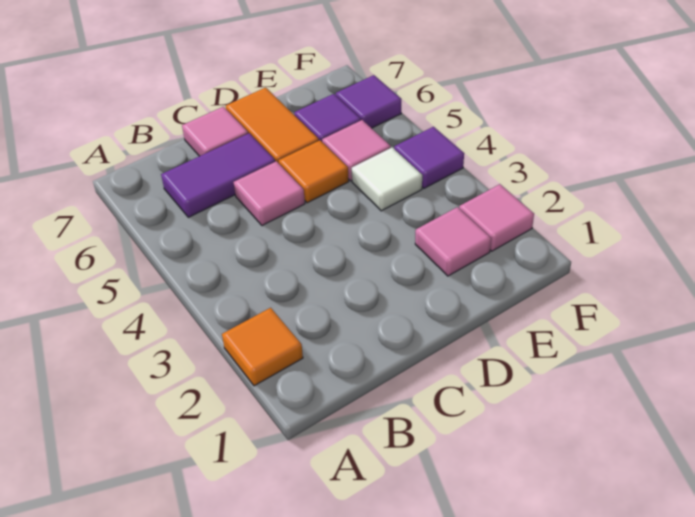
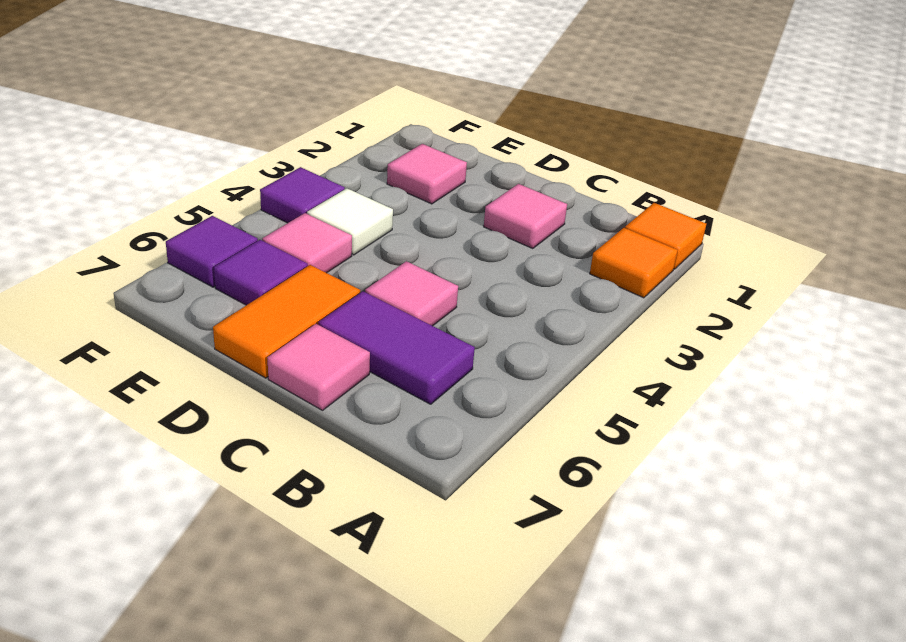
orange tile D5 level 1 -> orange tile A1 level 1
pink tile F2 level 1 -> pink tile C2 level 1

